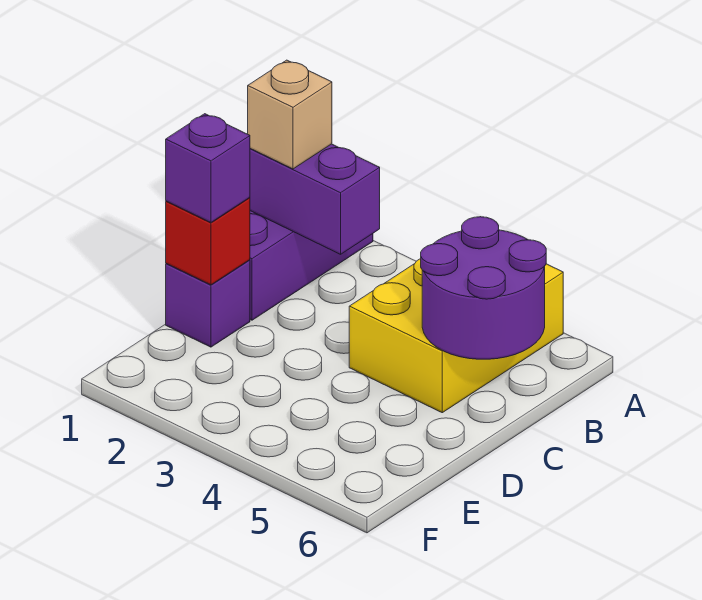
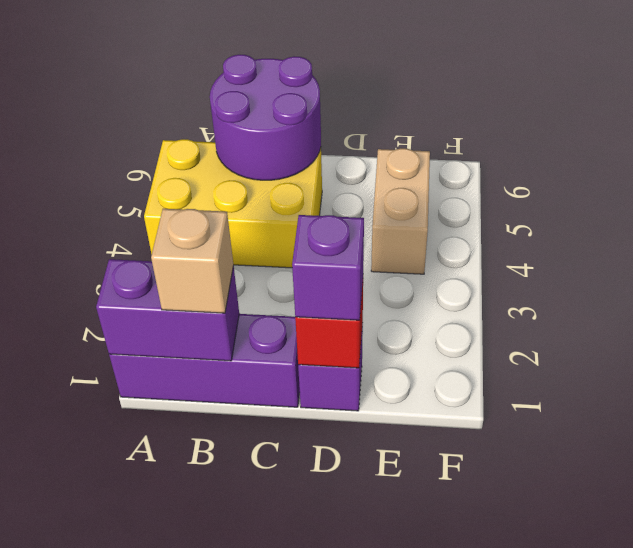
purple brick B1:B2 level 2 -> purple brick A1:B1 level 2
none -> tan brick E4:E5 level 1

